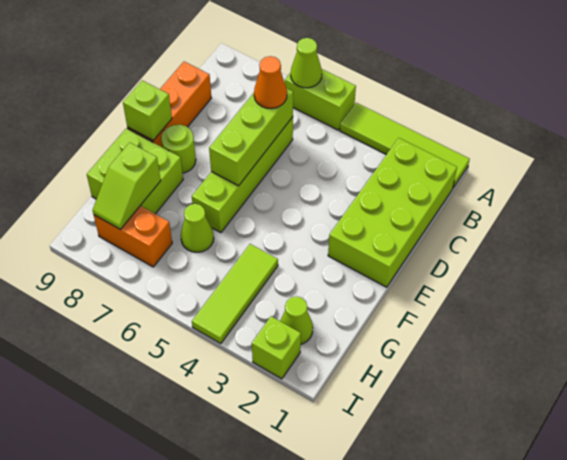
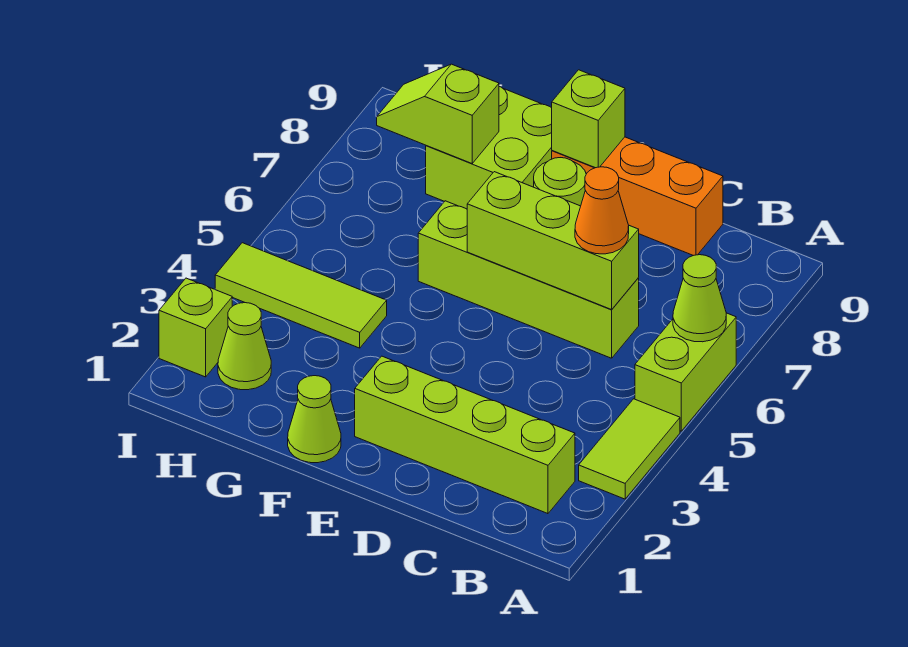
lime tile A1:A4 level 1 -> lime tile A3:A4 level 1
lime brick B1:E2 level 1 -> lime brick B2:E2 level 1
lime cone G6 level 1 -> lime cone F1 level 1
orange brick H7:H8 level 1 -> none

